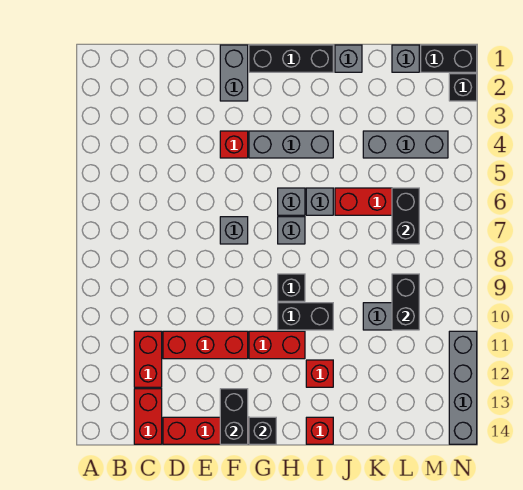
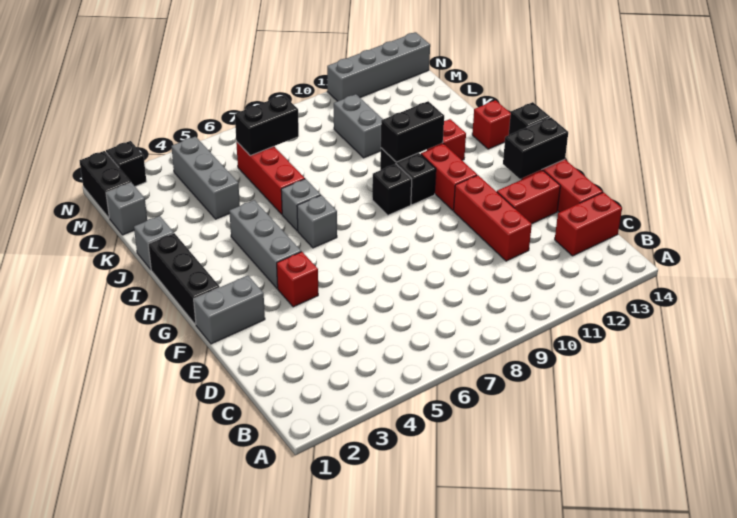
red brick C11:C12 level 1 -> red brick E12:E13 level 1
grey brick F7 level 1 -> none
grey brick H7 level 1 -> none
black brick L9:L10 level 2 -> black brick I10:I11 level 2

